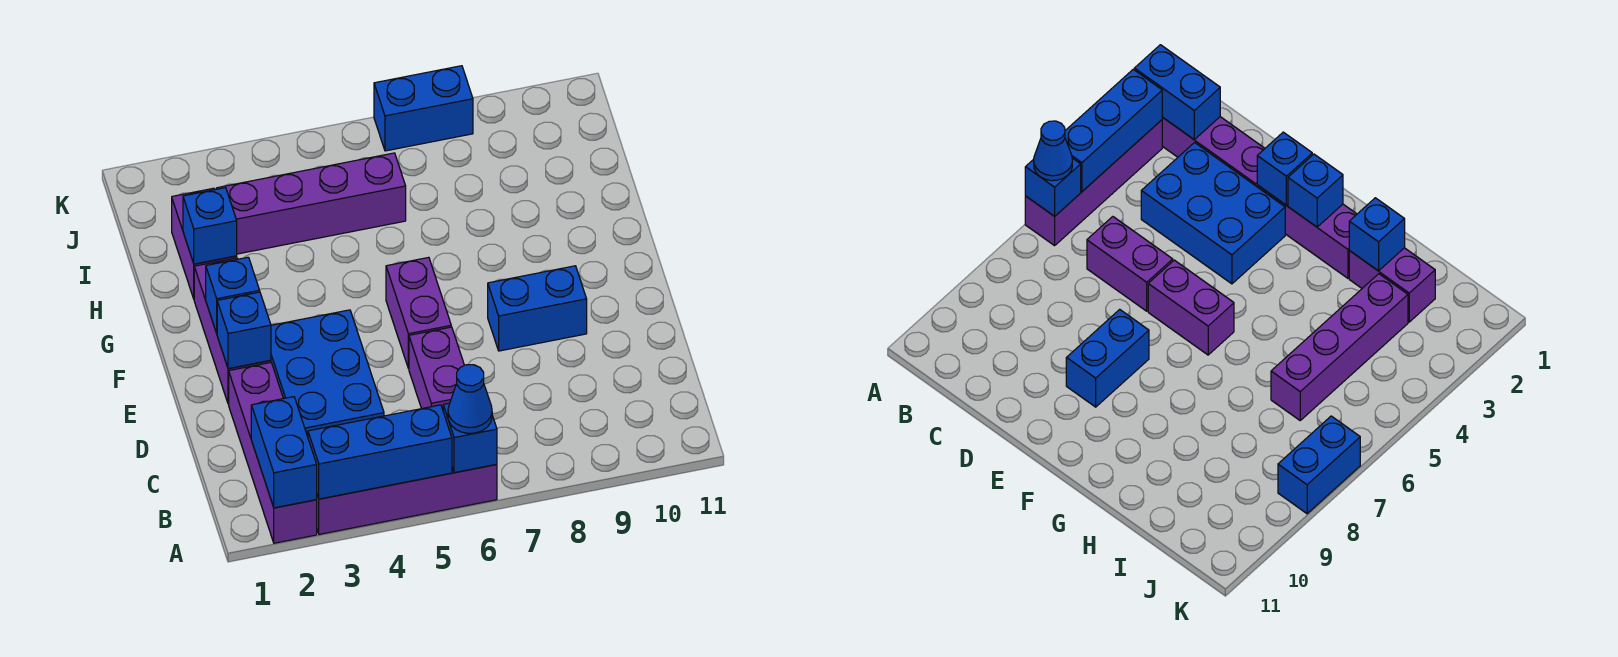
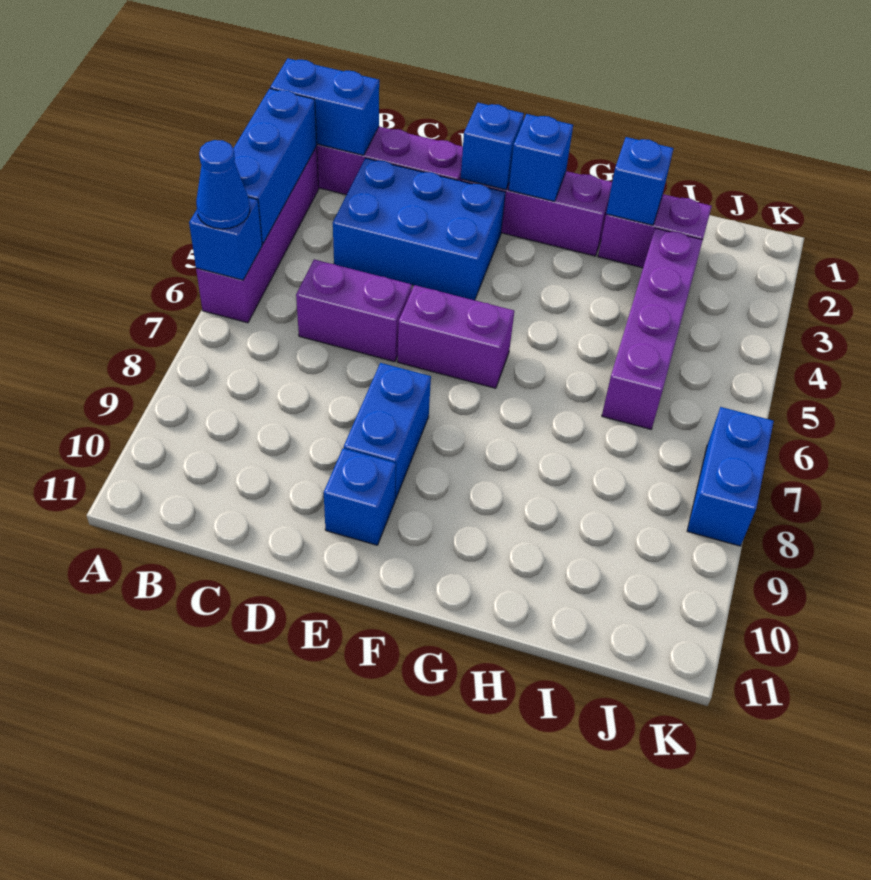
none -> blue brick E10 level 1

